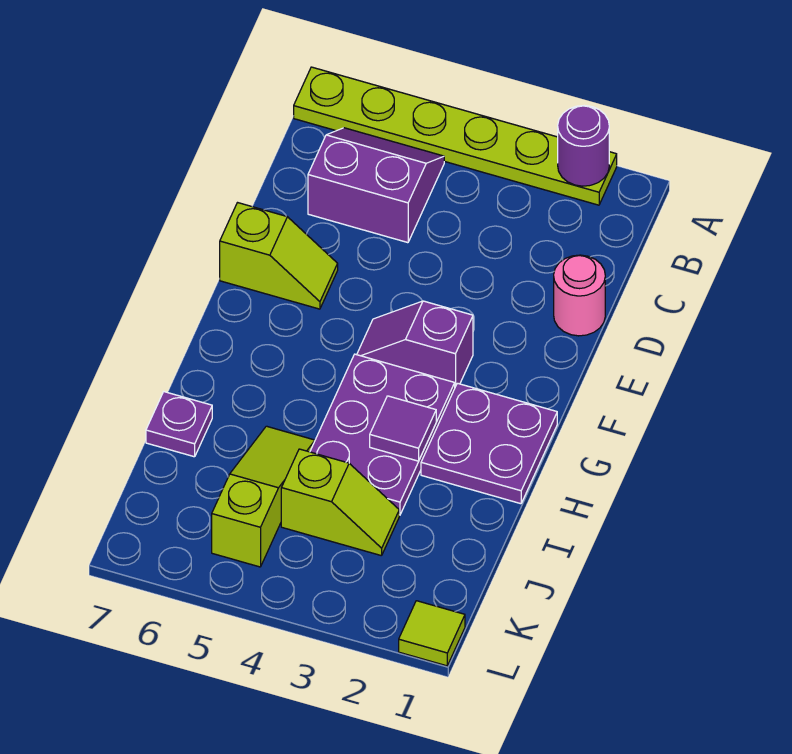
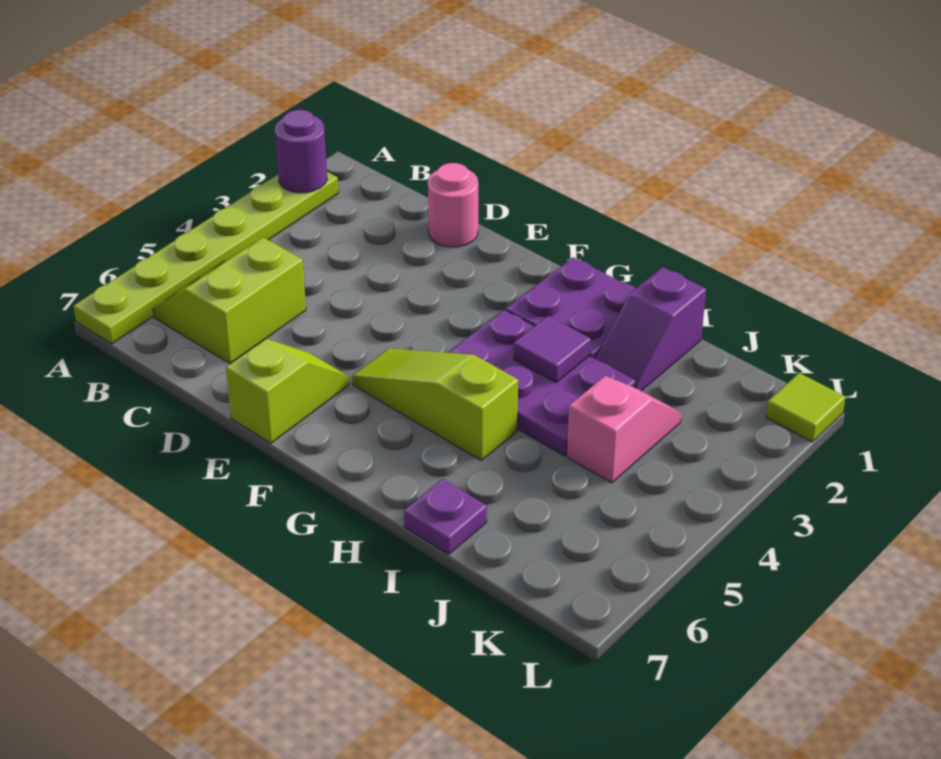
purple slope B5:C6 level 1 top C -> lime slope B5:C6 level 1 top C
purple slope F3:F4 level 1 top 3 -> purple slope I1:I2 level 1 top 1
lime slope I5:K5 level 1 top K -> lime slope F5:H5 level 1 top H
lime slope J3:J4 level 1 top 4 -> pink slope J3:J4 level 1 top 4

